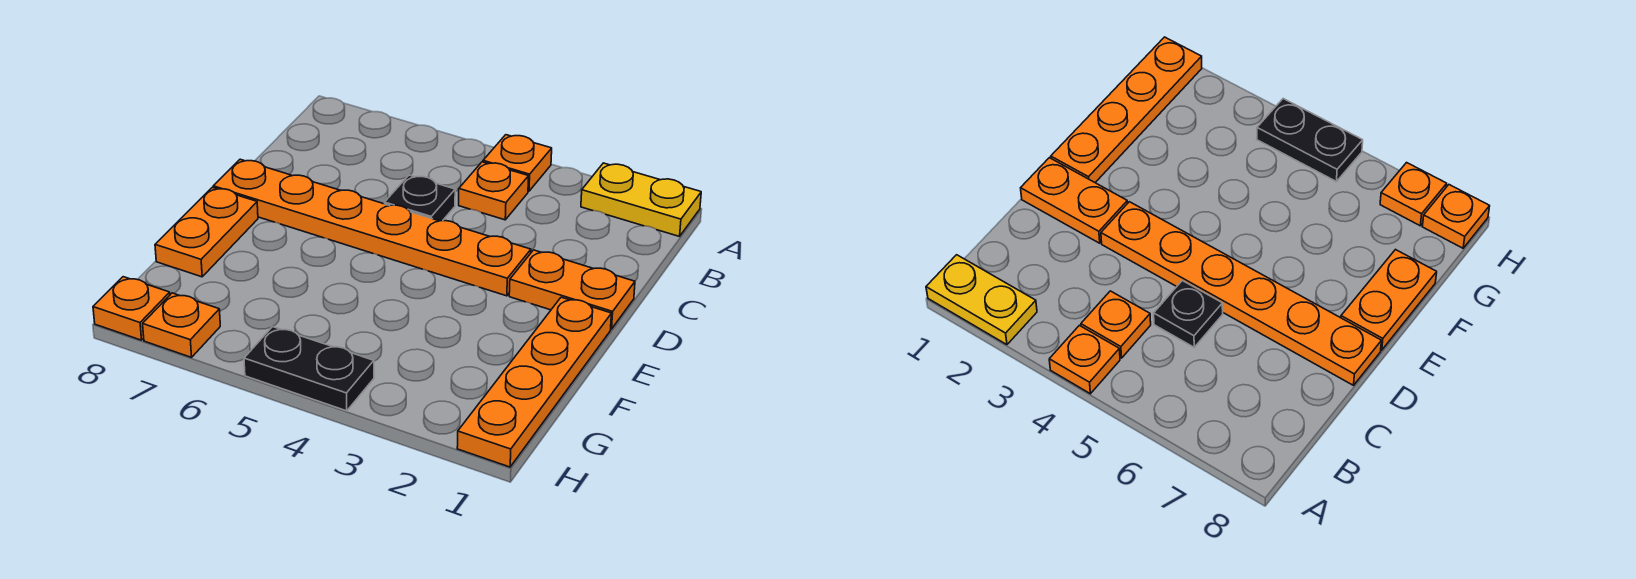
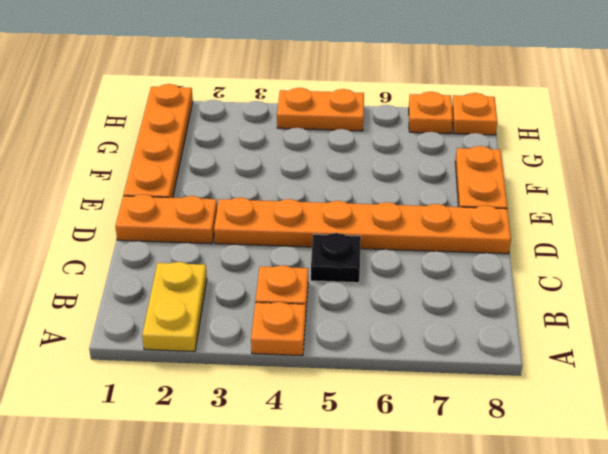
yellow plate A1:A2 level 1 -> yellow plate A2:B2 level 1
black plate H4:H5 level 1 -> orange plate H4:H5 level 1

